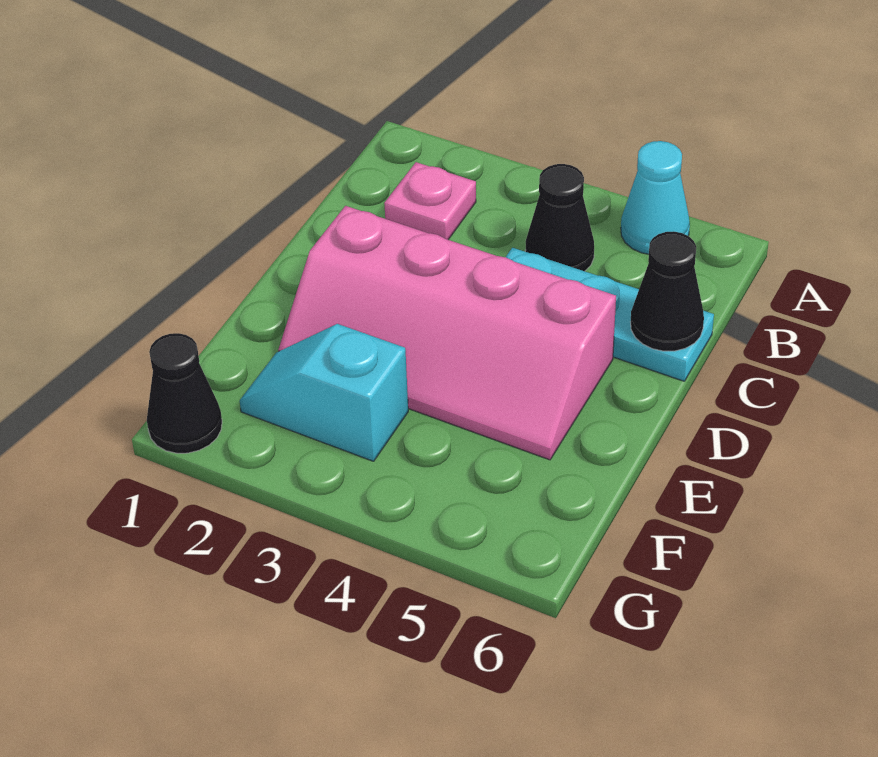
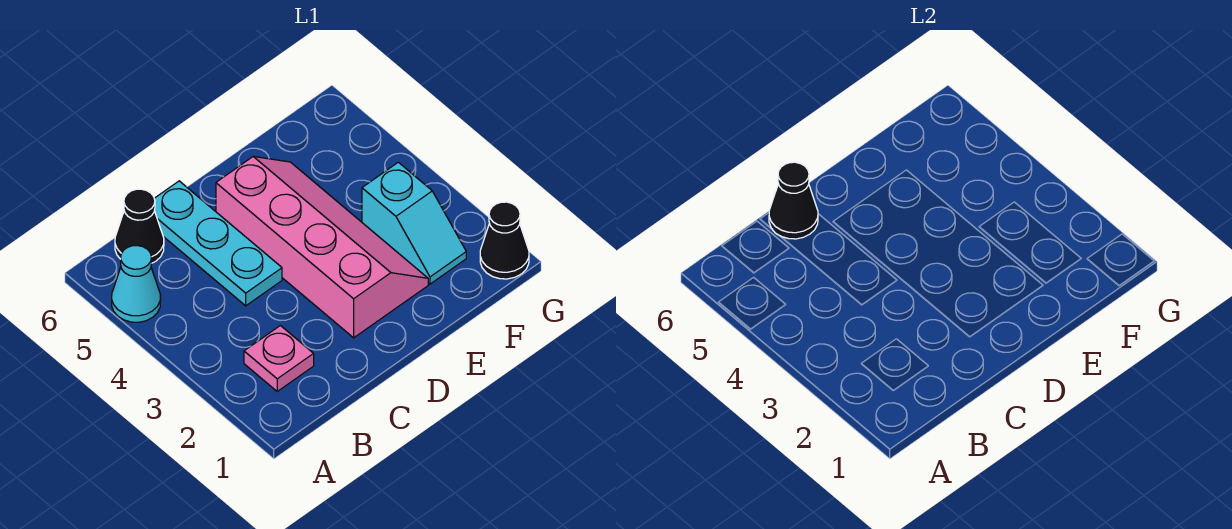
black cone B4 level 1 -> black cone B6 level 1

